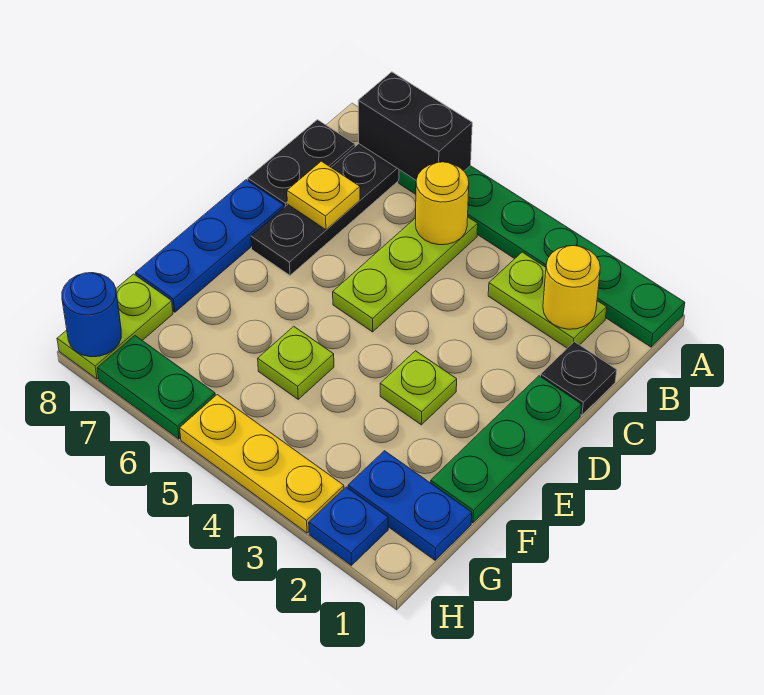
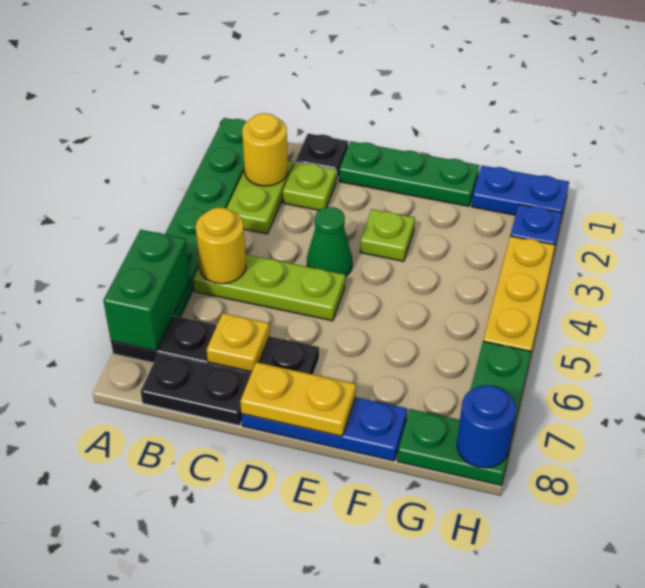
black brick A6:A7 level 2 -> green brick A6:A7 level 2
none -> green cone D4 level 1
none -> yellow plate D8:E8 level 2
lime plate F5 level 1 -> lime plate C2 level 1
blue plate G1:G2 level 1 -> blue plate G1:H1 level 1
lime plate G8:H8 level 1 -> green plate G8:H8 level 1

